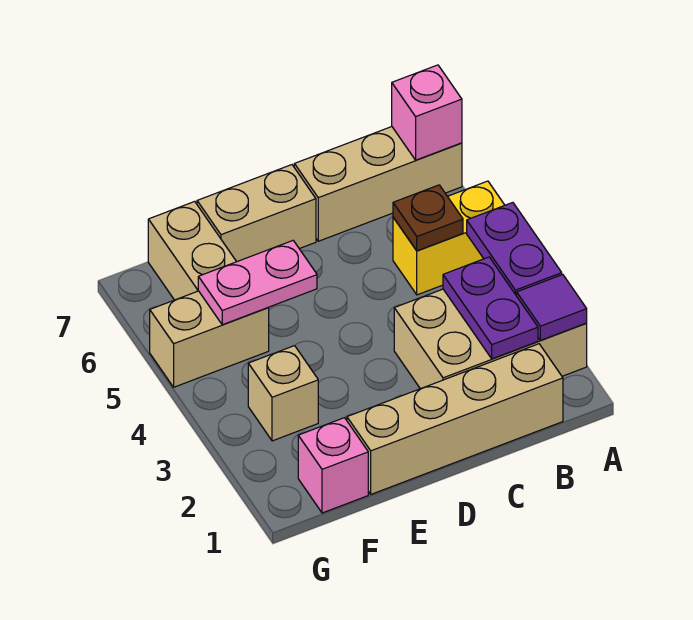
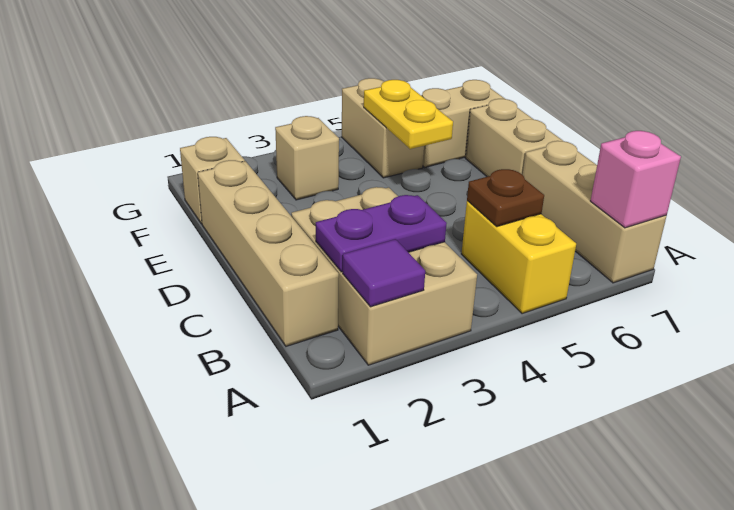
purple plate A3:A4 level 2 -> none
pink plate E5:F5 level 2 -> yellow plate E5:F5 level 2
pink brick F1 level 1 -> tan brick F1 level 1

